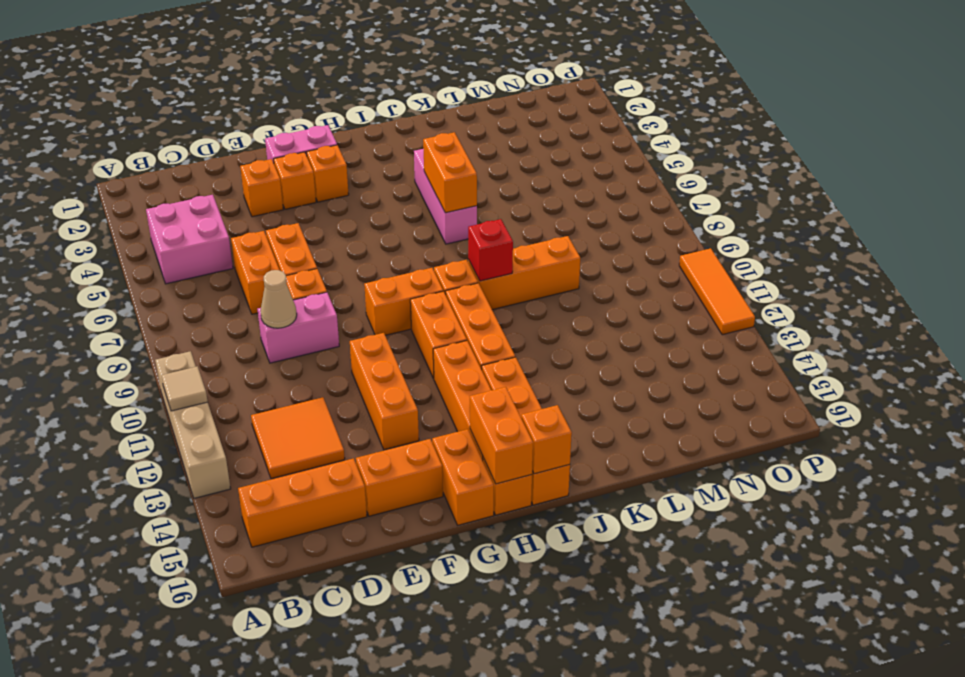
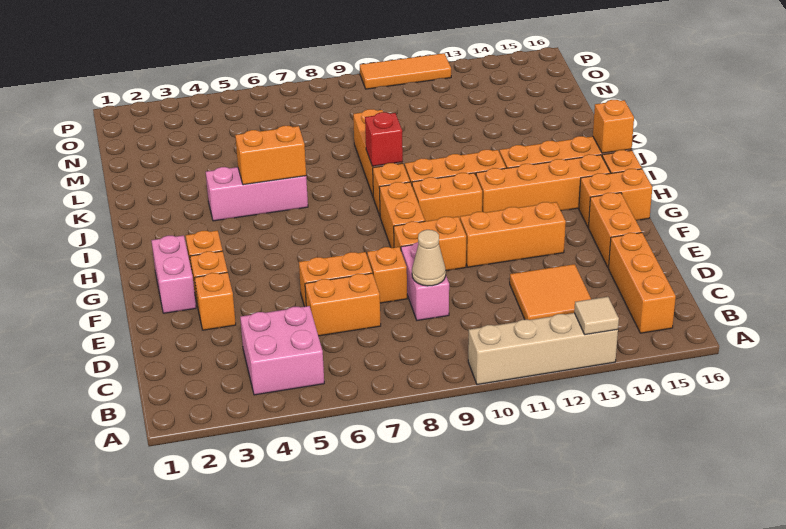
tan tile A11 level 2 -> tan tile A13 level 2
orange brick H15:H16 level 2 -> orange brick F9:F10 level 1

